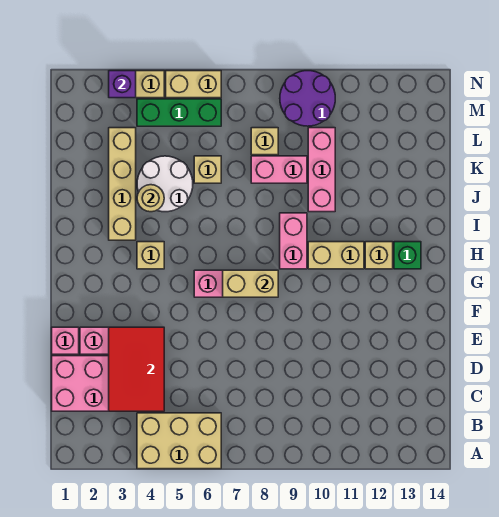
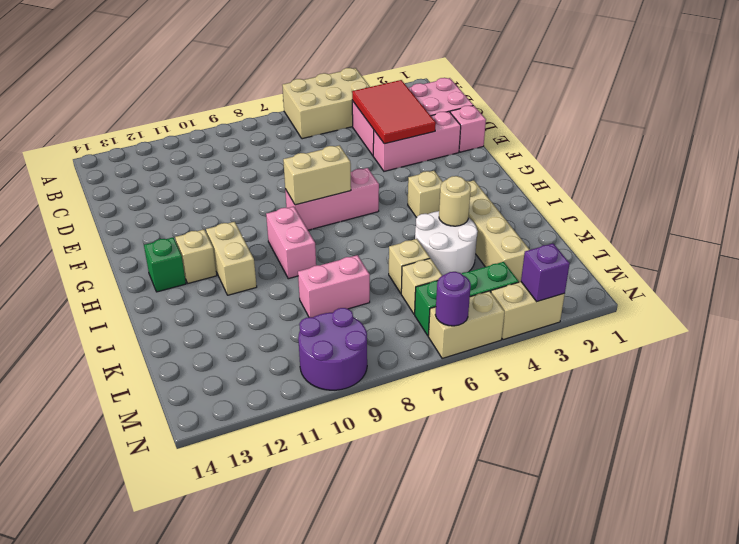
tan brick H10:H11 level 1 -> tan brick H11:I11 level 1
pink brick J10:L10 level 1 -> none
tan brick L8 level 1 -> tan brick L6 level 1
none -> purple round brick N6 level 2

